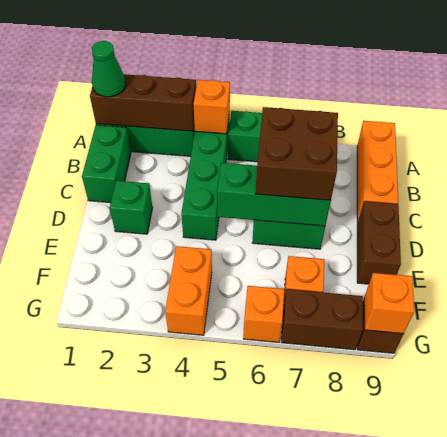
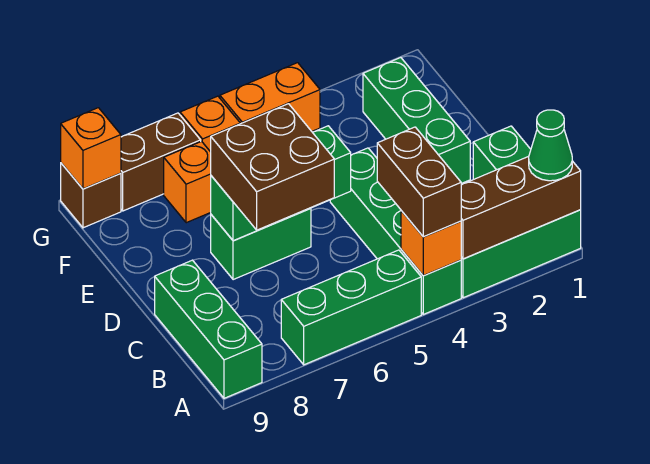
orange brick A9:C9 level 1 -> green brick A9:C9 level 1
green brick D2 level 1 -> green brick D2:F2 level 1
brown brick D9:E9 level 1 -> brown brick A4:B4 level 3
orange brick F4:G4 level 1 -> orange brick G4:G5 level 1

